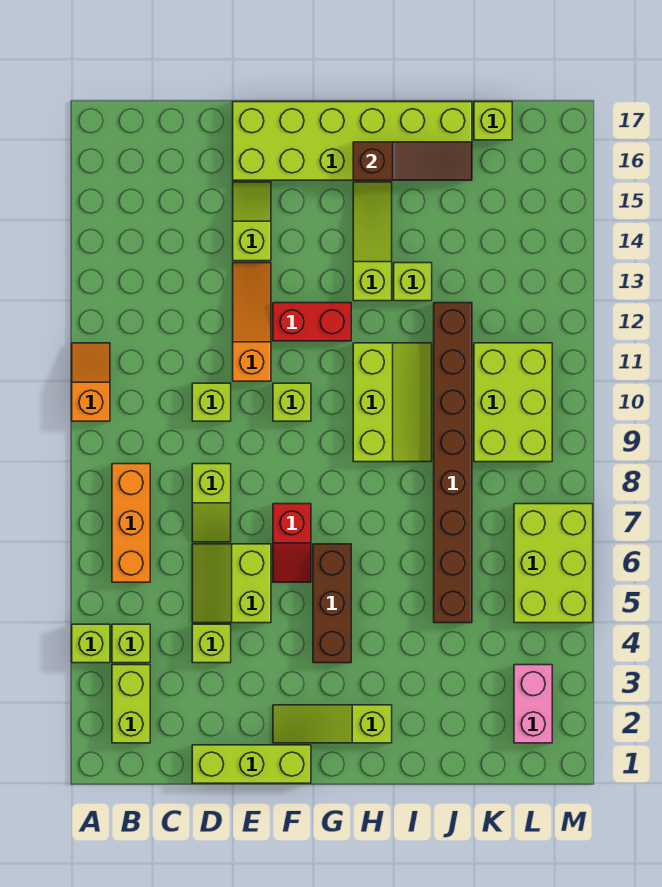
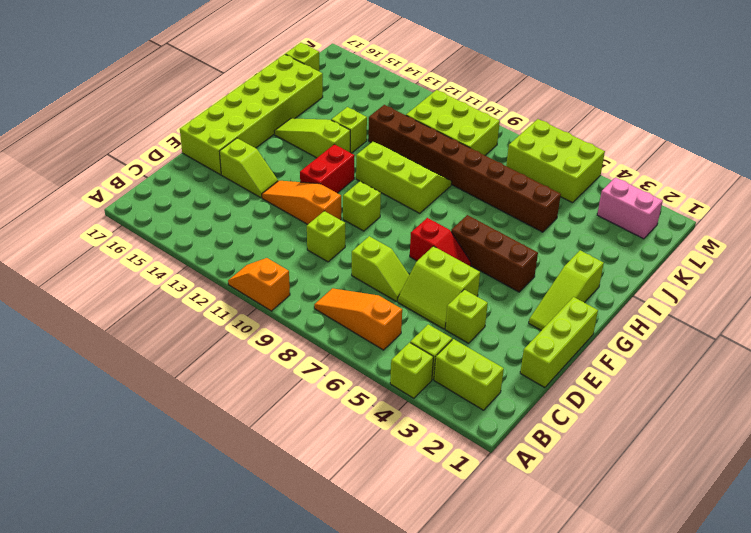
orange brick B6:B8 level 1 -> orange slope B6:B8 level 1 top 6
lime slope E14:E15 level 1 top 14 -> lime slope E14:E15 level 1 top 15
brown slope H16:J16 level 2 top H -> none

